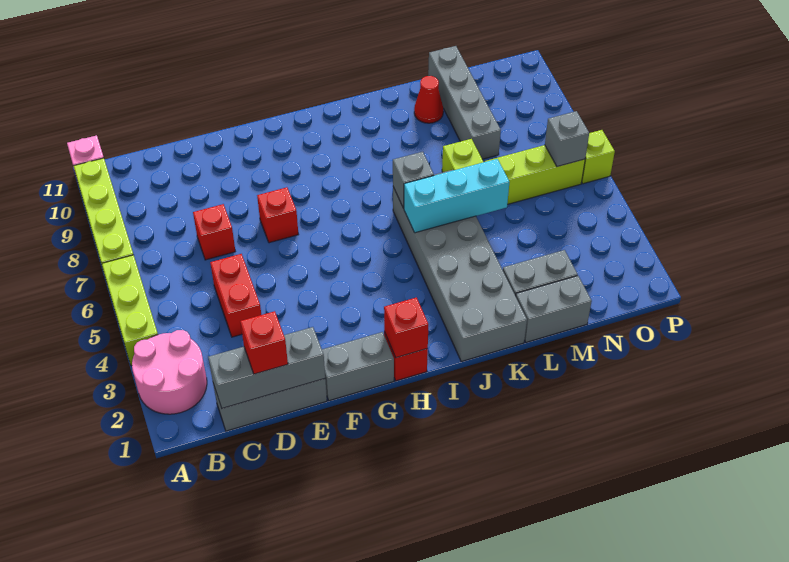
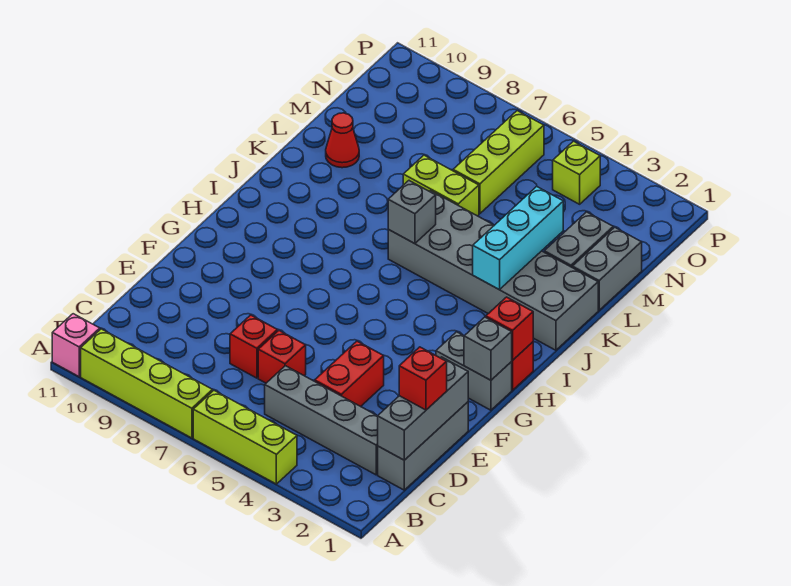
pink round brick A2:B3 level 1 -> none
red brick D4:D5 level 1 -> red brick D4:E4 level 1
grey brick F1:G1 level 1 -> grey brick G1:G2 level 1
red brick F7 level 1 -> red brick D6 level 1
cyan brick J5:L5 level 2 -> cyan brick J3:L3 level 2
grey brick M8:M11 level 1 -> grey brick C2:C5 level 1
grey brick O6 level 2 -> grey brick G1 level 2
lime brick P6 level 1 -> lime brick O4 level 1

